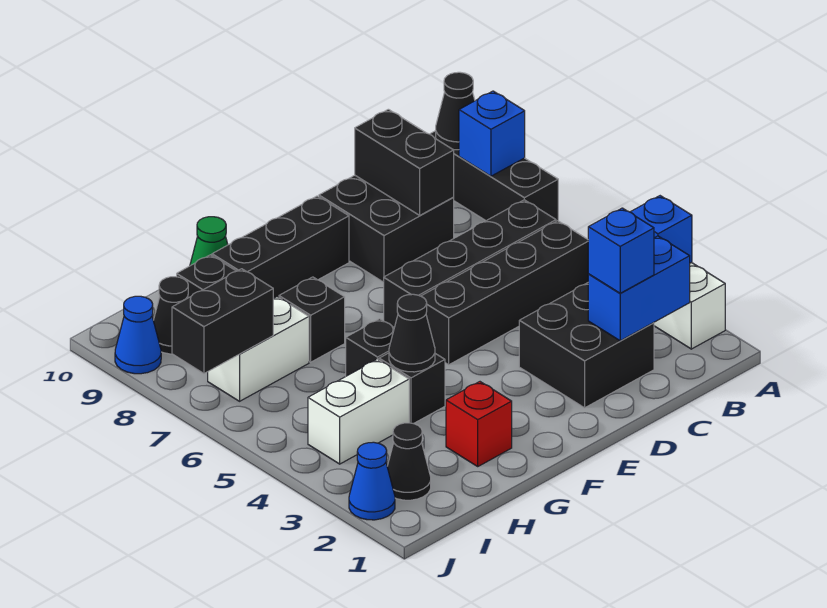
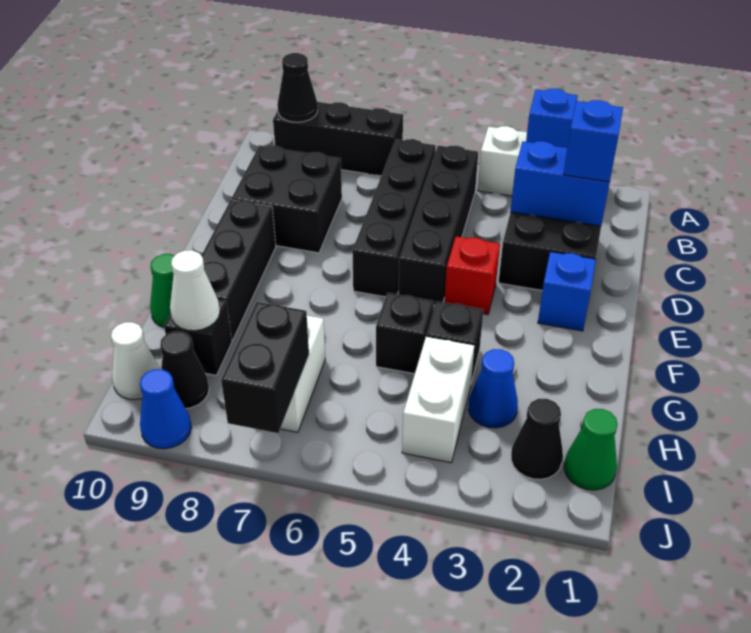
blue brick A8 level 2 -> blue brick E2 level 1
blue brick B2:C2 level 2 -> blue brick C2:C3 level 2
black brick C8:C9 level 2 -> none
red brick G2 level 1 -> red brick E4 level 1
black cone G4 level 2 -> none
black brick G7 level 1 -> none
none -> white cone H9 level 2
none -> green cone I1 level 1
none -> white cone I10 level 1
blue cone J2 level 1 -> blue cone H3 level 1

